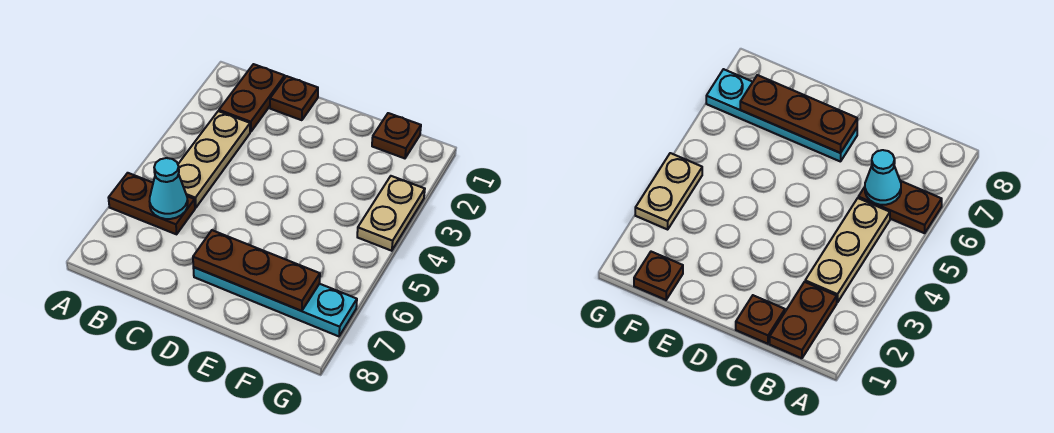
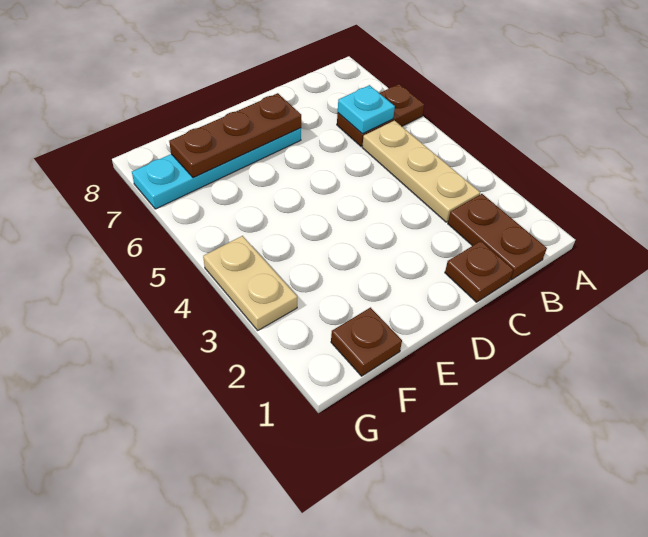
cyan cone B6 level 2 -> cyan plate B6 level 2

